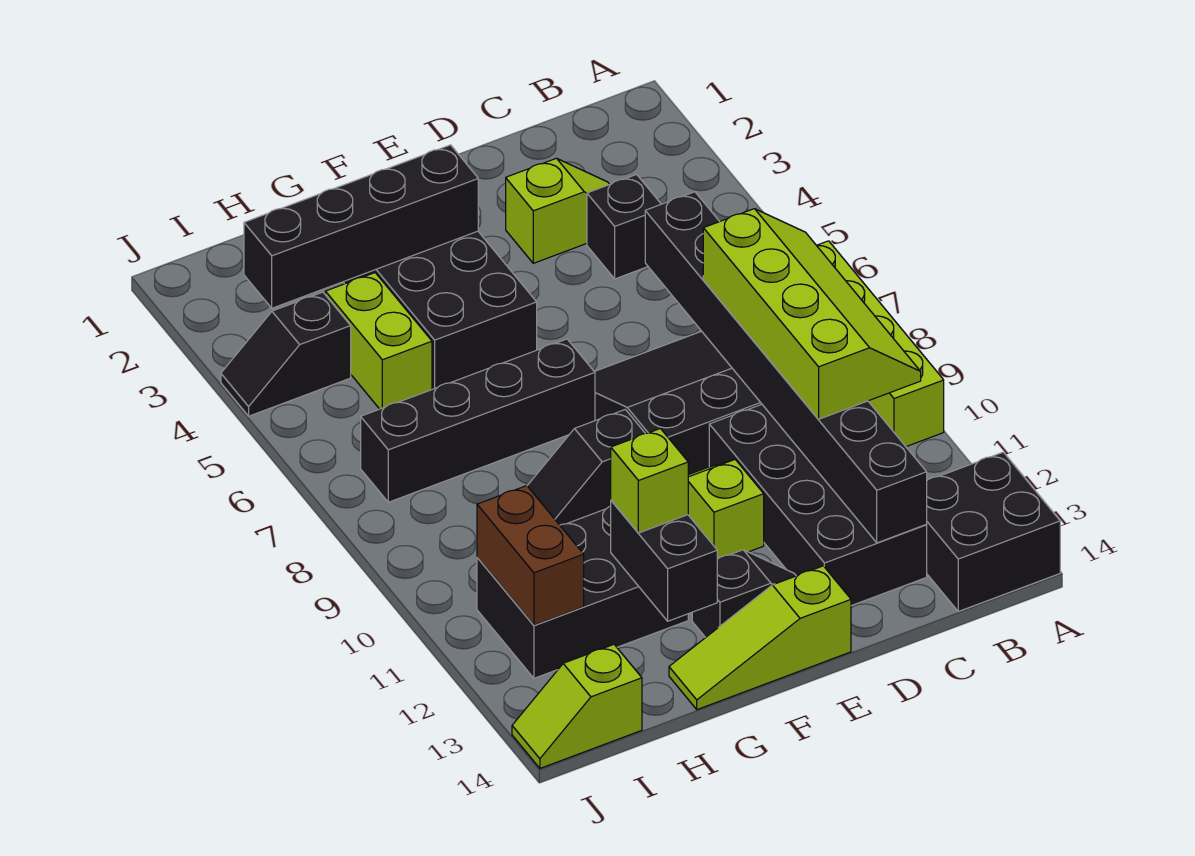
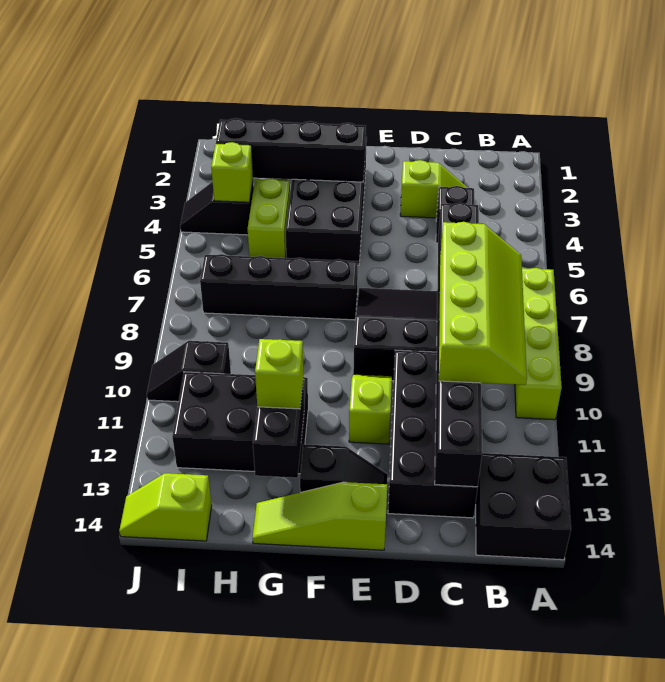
black slope F9:G9 level 1 top F -> black slope I10:J10 level 1 top I
none -> lime brick I4 level 2
brown brick I11:I12 level 2 -> none

